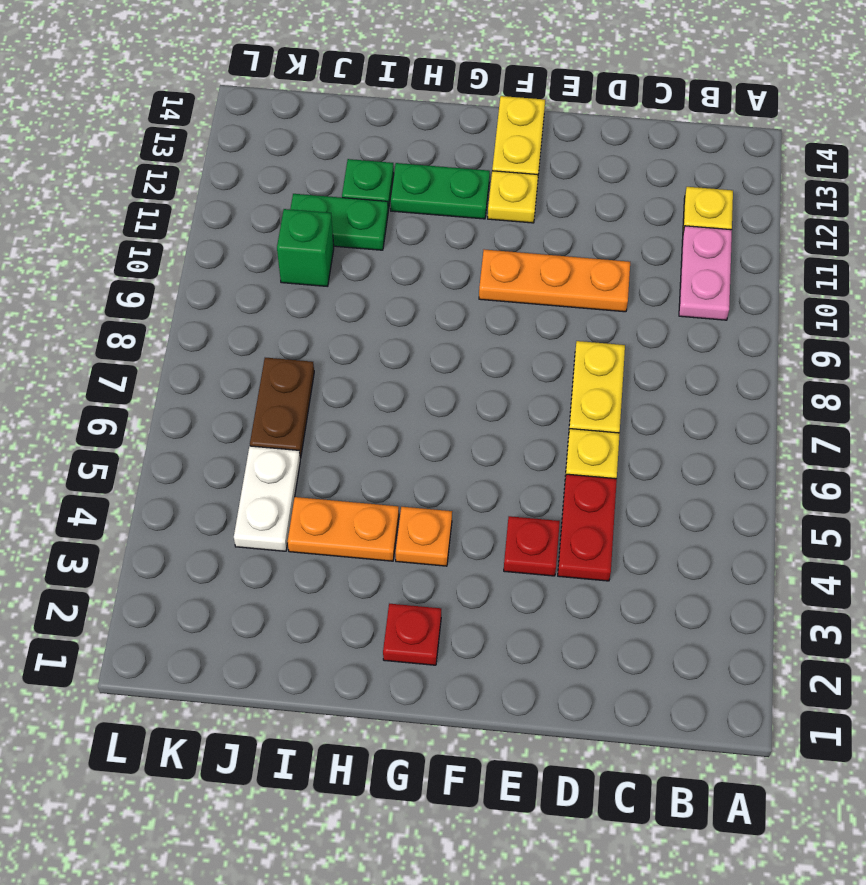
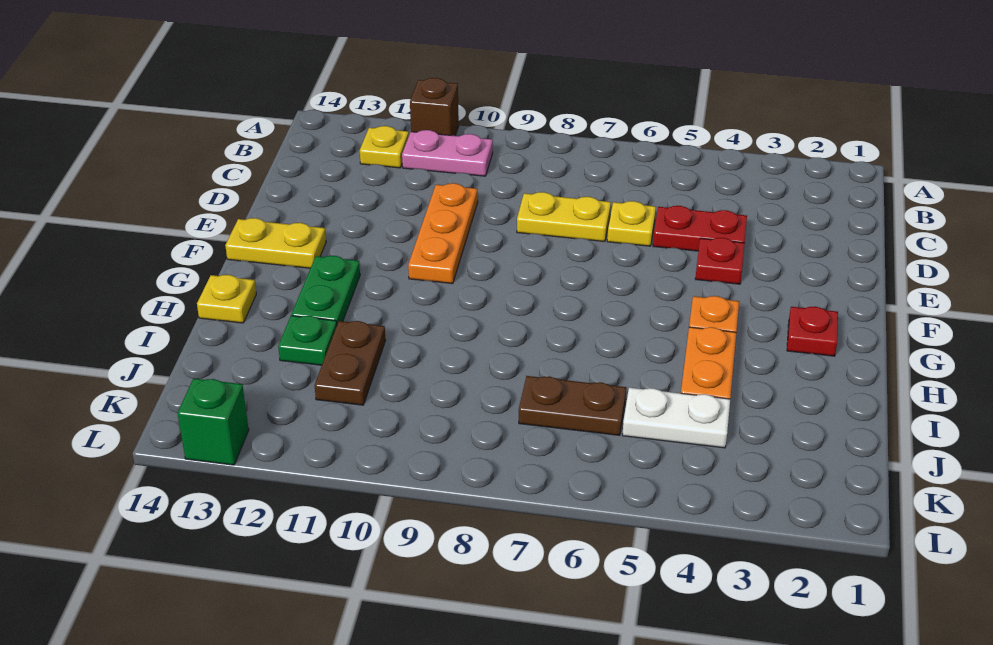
none -> brown brick A11 level 1
yellow plate F12 level 1 -> yellow plate H14 level 1
green plate I11:J11 level 1 -> brown plate I11:J11 level 1
green brick J10 level 1 -> green brick L13 level 1

